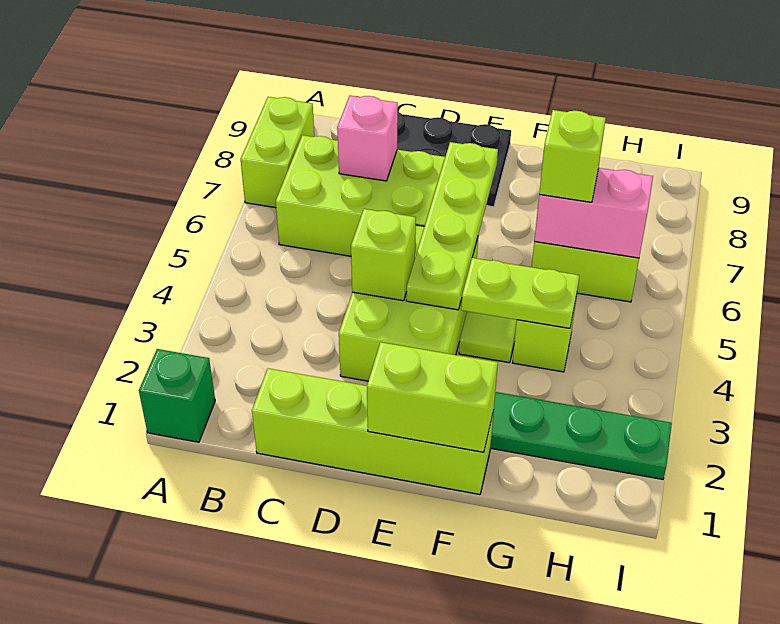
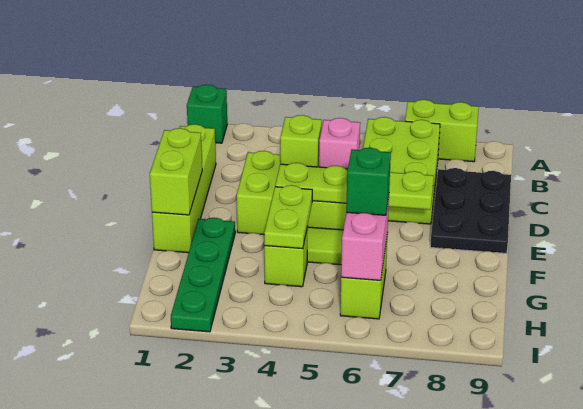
pink brick C7 level 2 -> pink brick D5 level 2
lime brick G6 level 3 -> green brick G6 level 3

